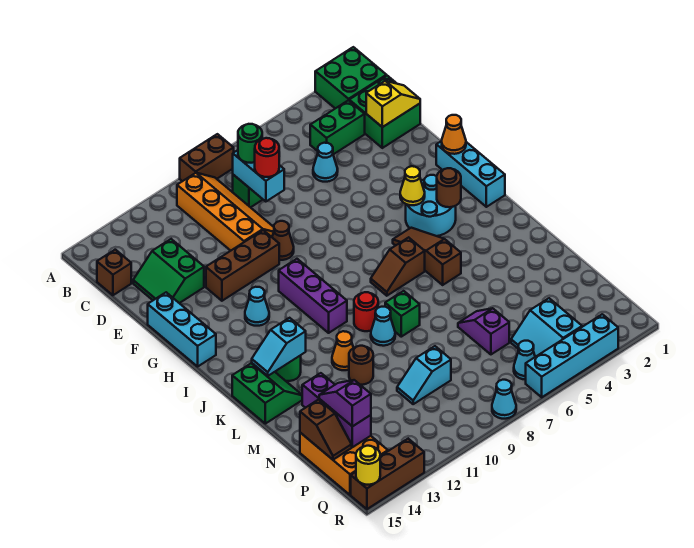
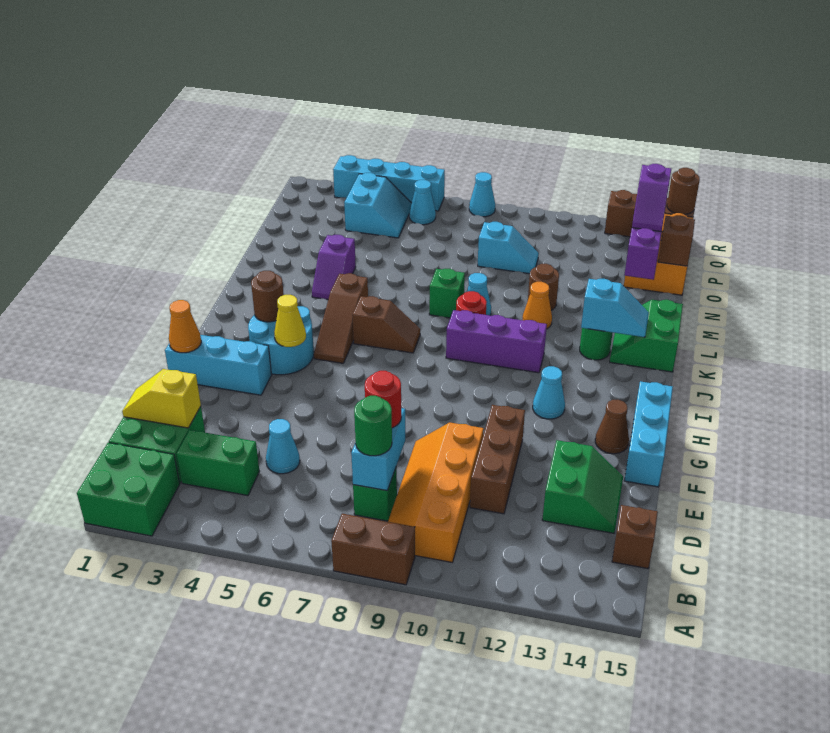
brown cone F9 level 1 -> brown cone G14 level 1
brown brick F10:F12 level 1 -> brown brick D11:F11 level 1
cyan brick G1:I1 level 1 -> cyan brick G1:G3 level 1
purple brick H10:J10 level 1 -> purple brick J9:J11 level 1
purple slope N6:O6 level 1 top O -> purple slope L4:M4 level 1 top M
yellow round brick R15 level 2 -> brown round brick R15 level 2

